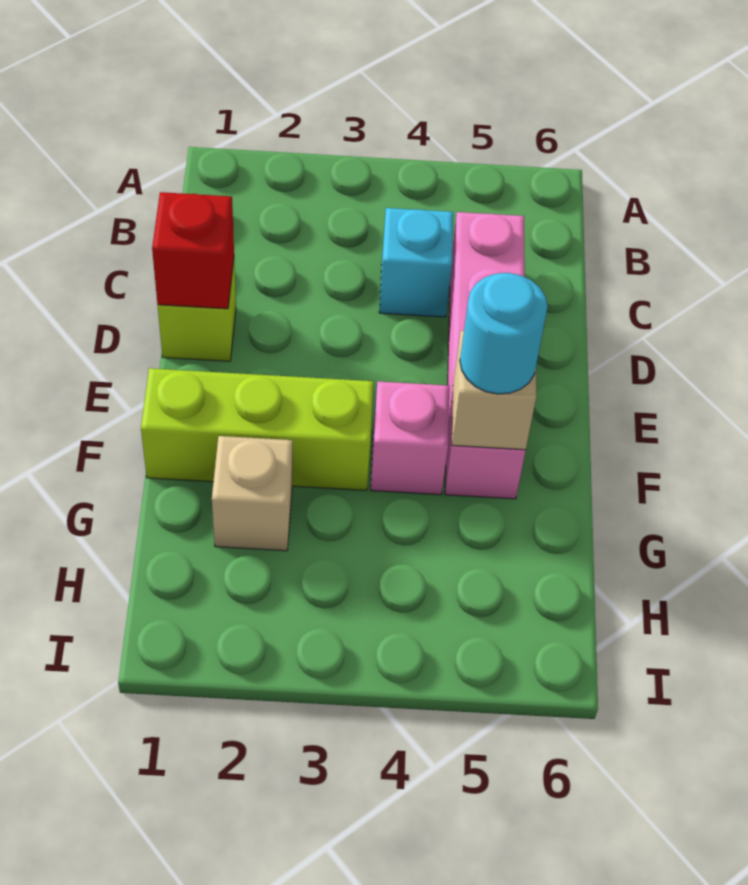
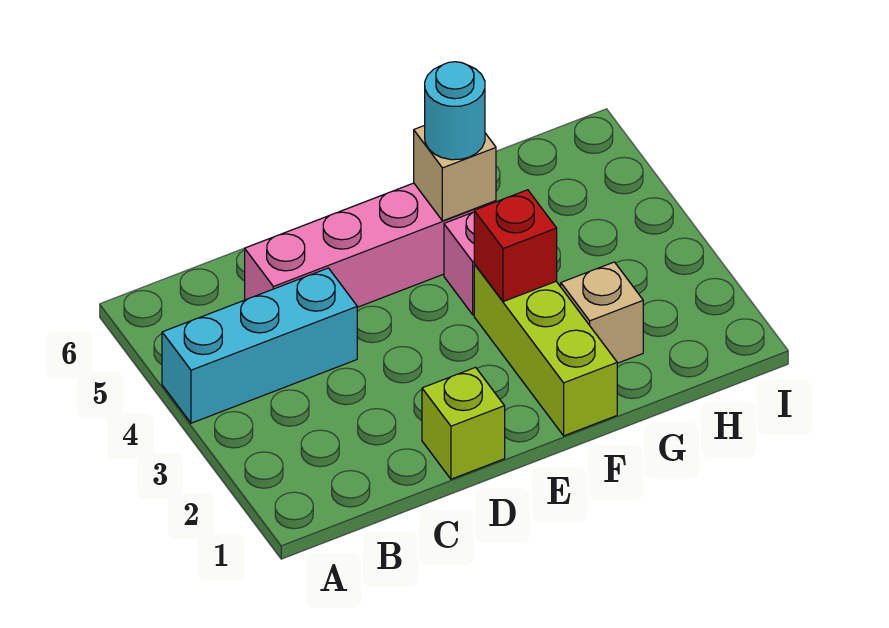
cyan brick C4 level 1 -> cyan brick A4:C4 level 1
red brick D1 level 2 -> red brick F3 level 2

